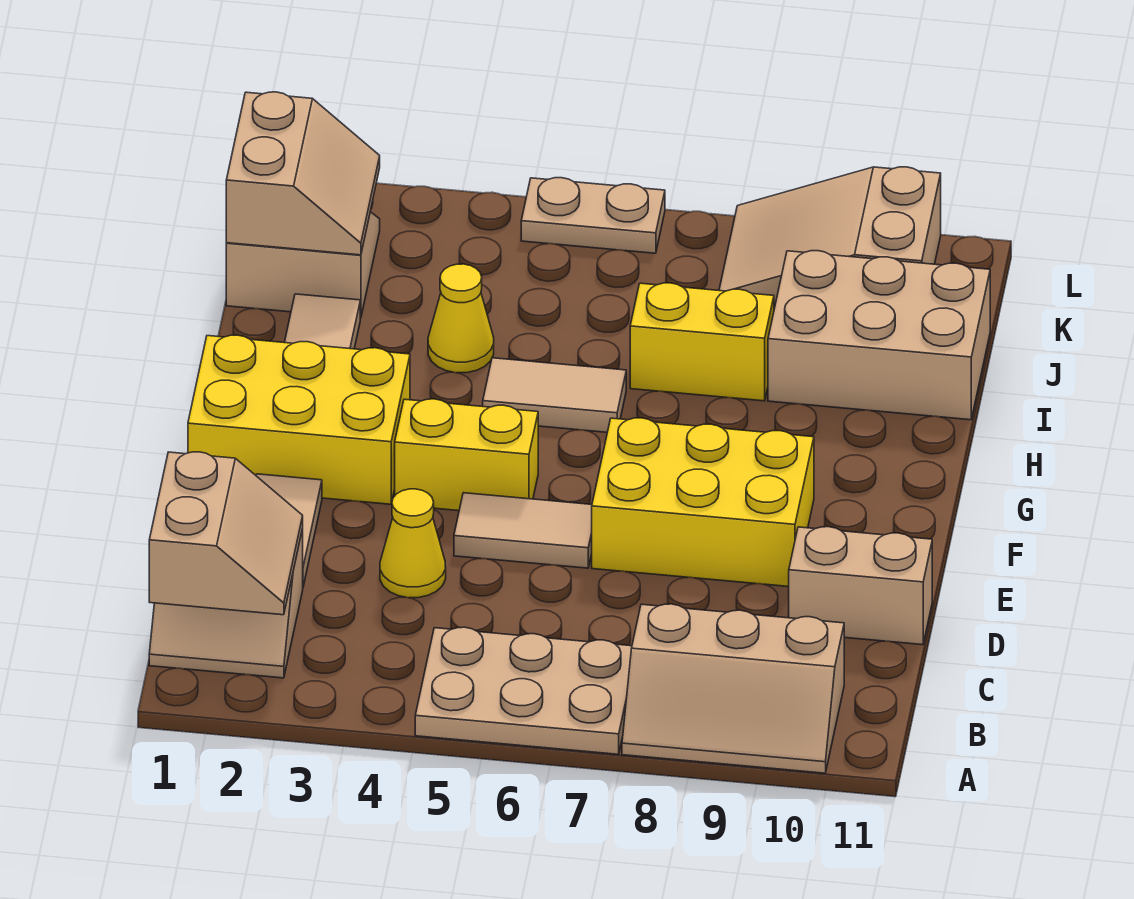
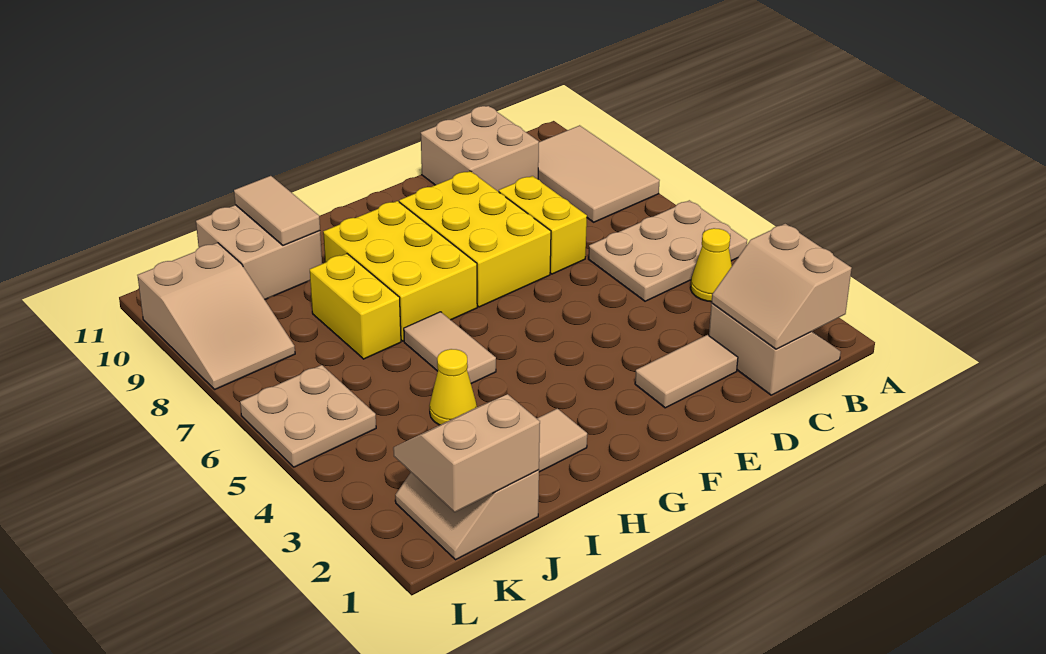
tan plate A5:B7 level 1 -> tan plate A5:C6 level 1
tan slope A8:B10 level 1 top B -> tan tile A8:B10 level 1
tan slope B1:C2 level 2 top 1 -> tan slope B1:C2 level 2 top B
yellow cone D4 level 1 -> yellow cone B4 level 1
tan brick D10:D11 level 1 -> tan brick C10:D11 level 1
tan tile E5:E6 level 1 -> tan tile I10:I11 level 2
yellow brick F1:G3 level 1 -> yellow brick G7:H9 level 1
yellow brick F4:F5 level 1 -> yellow brick D7:D8 level 1
tan brick I9:J11 level 1 -> tan brick I10:J11 level 1
tan plate L5:L6 level 1 -> tan plate K5:L6 level 1

